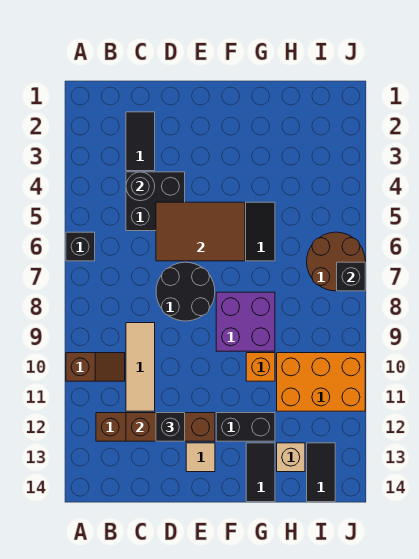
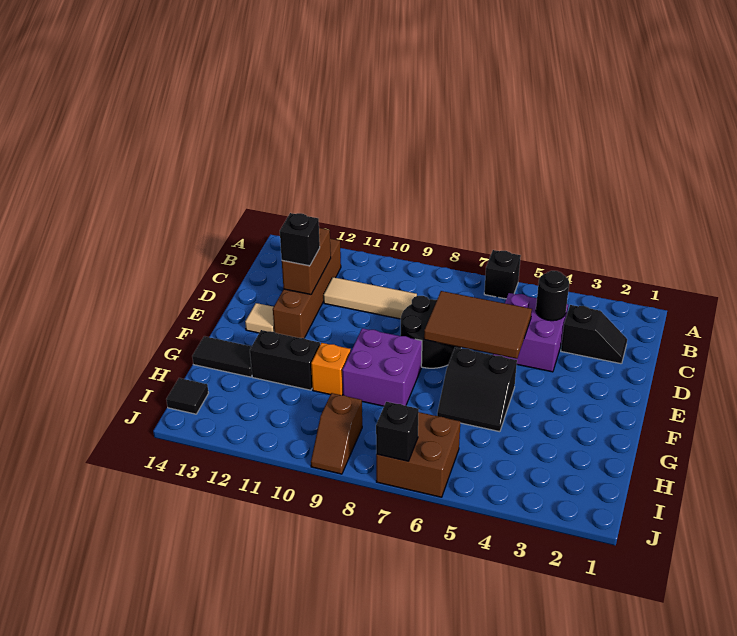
brown slope A10:B10 level 1 top A -> brown slope I9:J9 level 1 top I
black tile C2:C3 level 1 -> black slope C2:C3 level 1 top 3
black brick C4:D5 level 1 -> purple brick C4:D5 level 1
brown tile D5:F6 level 2 -> brown tile D5:E7 level 2
black brick F12:G12 level 1 -> black brick G11:G12 level 1
orange brick H10:J11 level 1 -> none
tan brick H13 level 1 -> none
brown round brick I6:J7 level 1 -> brown brick I6:J7 level 1
black tile I13:I14 level 1 -> black tile I14 level 1

